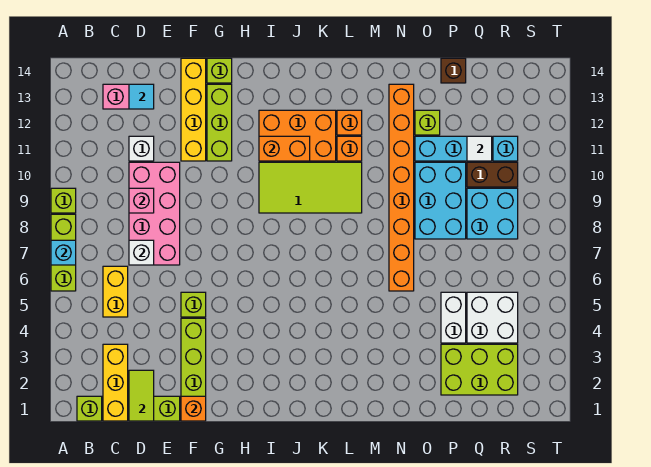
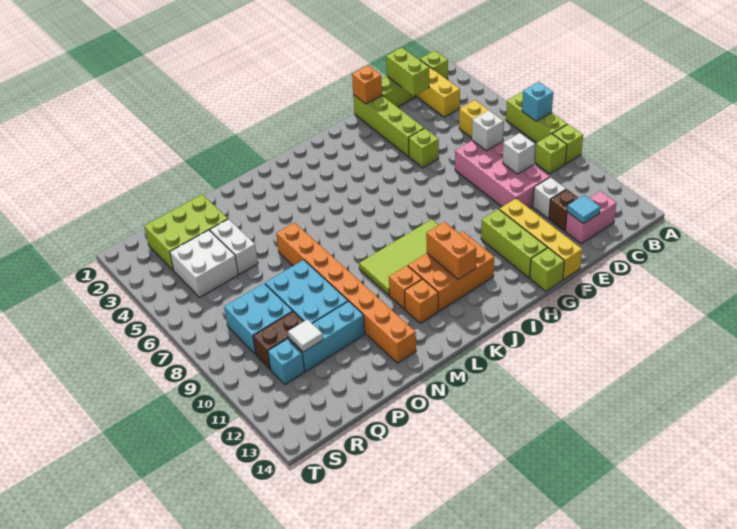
lime tile D1:D2 level 2 -> lime brick D1:D2 level 2
pink brick D9 level 2 -> white brick D9 level 2
orange brick I11:J11 level 2 -> orange brick J11:J12 level 2
lime brick O12 level 1 -> lime brick B9 level 1
brown brick P14 level 1 -> brown brick D12 level 1

